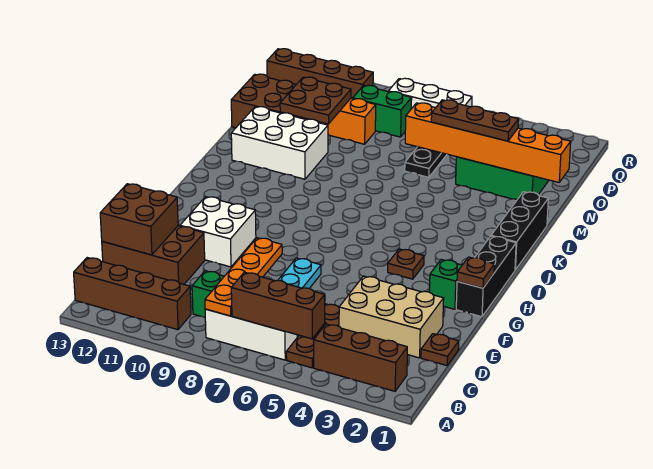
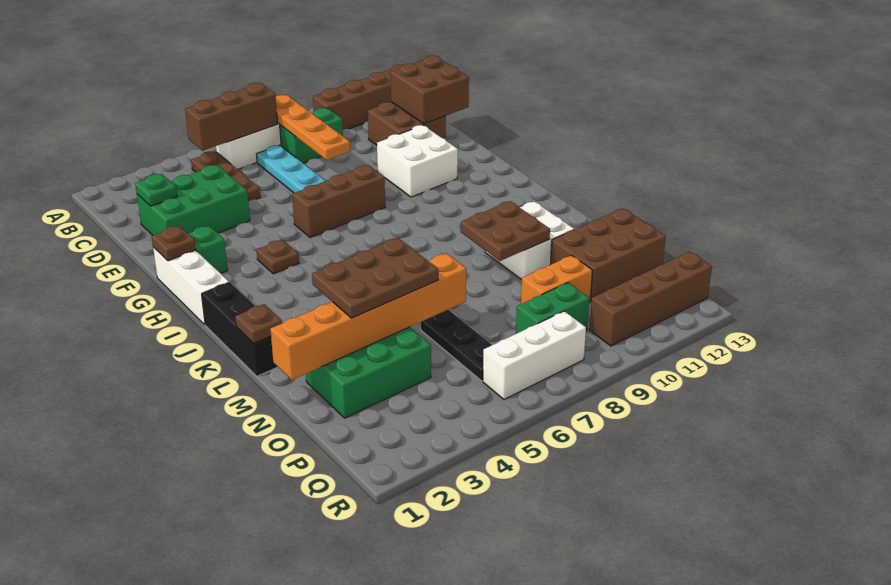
brown brick B2:B4 level 1 -> brown brick G6:G8 level 1
brown plate D1 level 1 -> brown plate L1 level 2
tan brick D2:E4 level 1 -> green brick D2:E4 level 1
none -> green plate D2 level 2
brown brick D11:E13 level 1 -> brown brick D11:E12 level 1
black brick G1:I1 level 1 -> white brick G1:I1 level 1
white brick L10:M12 level 1 -> white brick L10:M11 level 1
brown plate N3:N5 level 3 -> brown plate M3:N5 level 3
brown plate N10:O11 level 2 -> brown plate L9:M10 level 2

